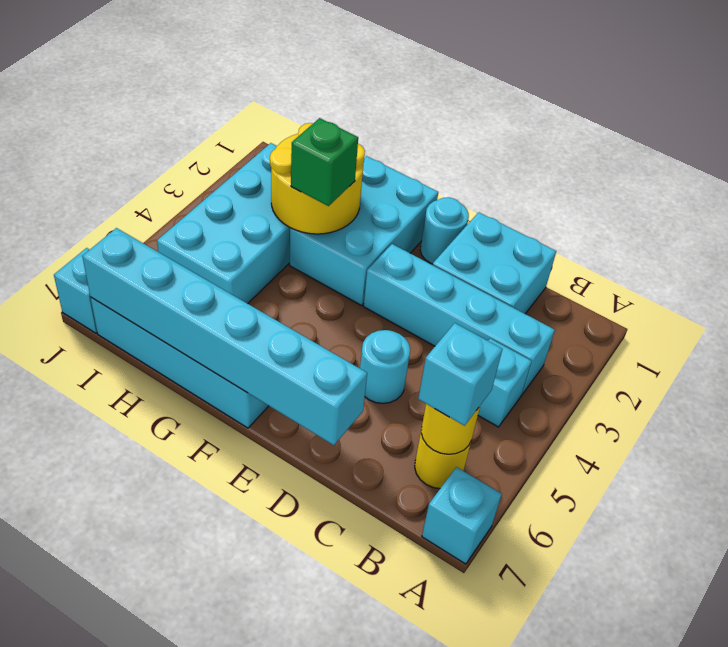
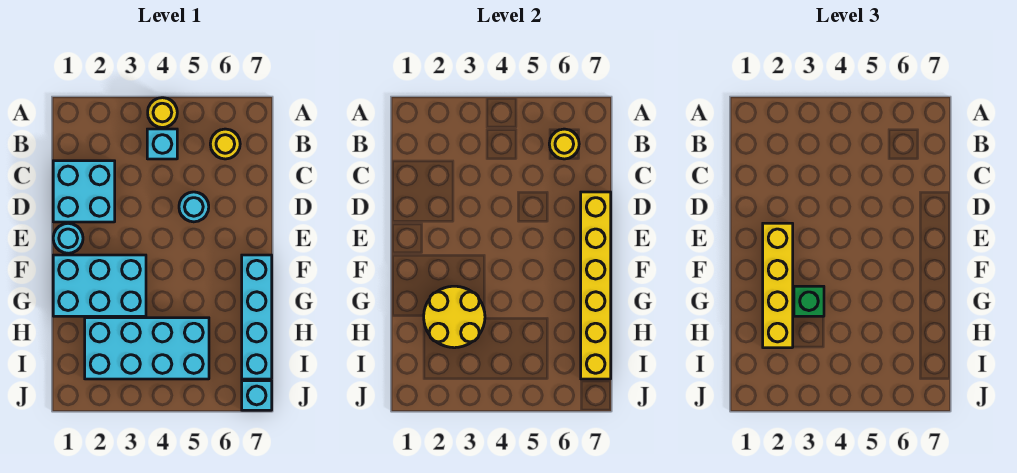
none -> yellow round brick A4 level 1
cyan brick A7 level 1 -> none
cyan brick B3:E3 level 1 -> none
cyan brick B6 level 3 -> none
cyan brick D7:I7 level 2 -> yellow brick D7:I7 level 2
none -> yellow brick E2:H2 level 3

